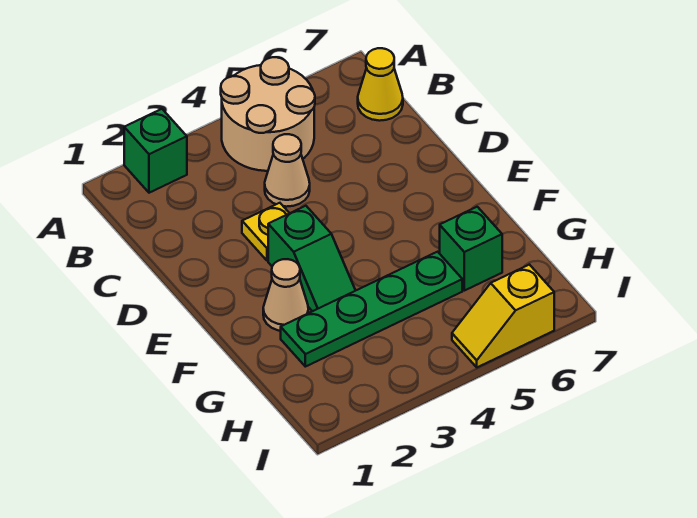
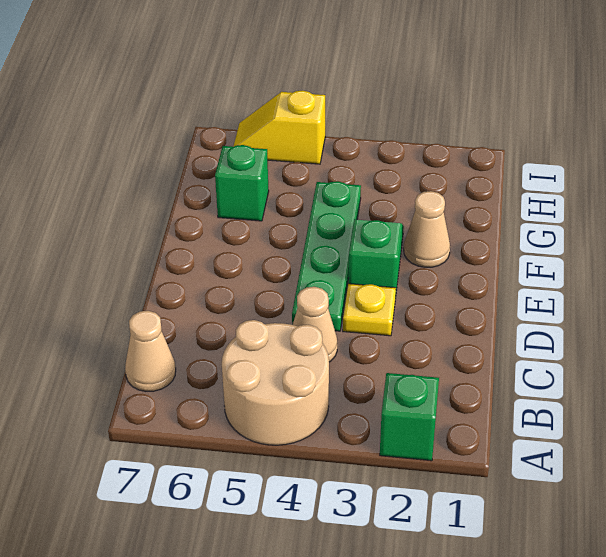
yellow cone B7 level 1 -> tan cone B7 level 1
green plate G2:G5 level 1 -> green plate D4:G4 level 1
yellow slope I5:I6 level 1 top 6 -> yellow slope I5:I6 level 1 top 5

